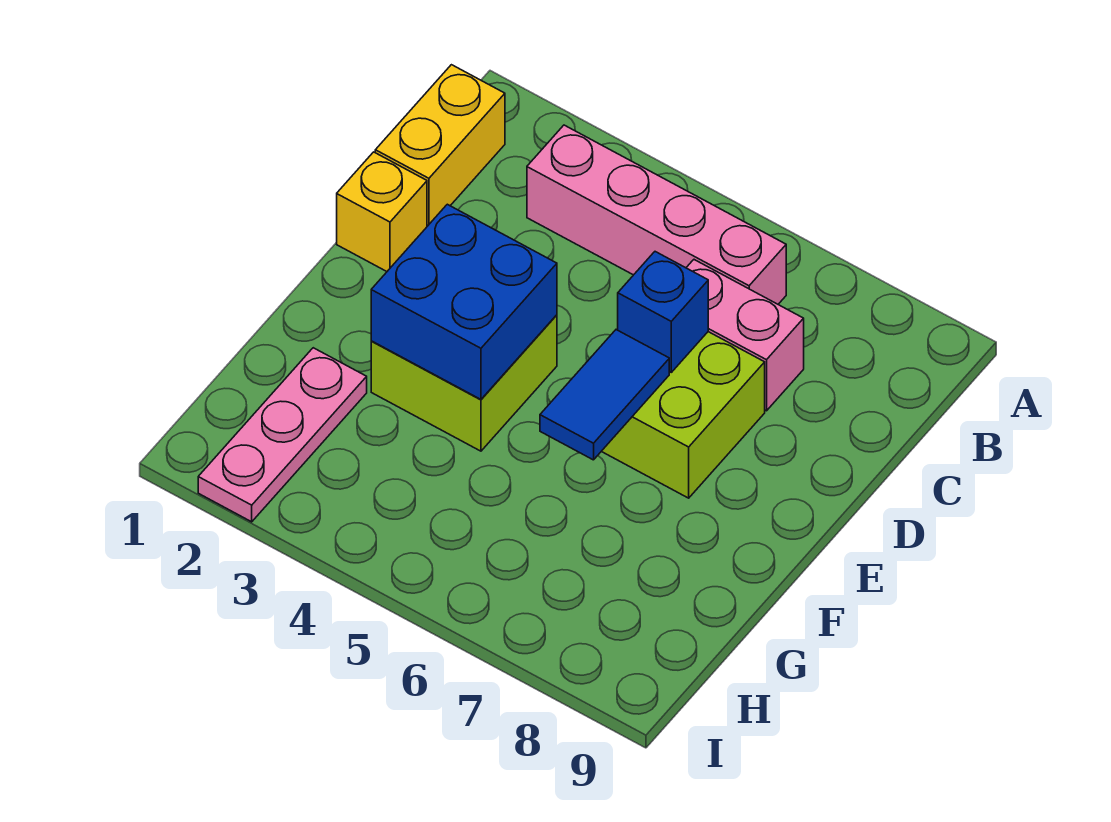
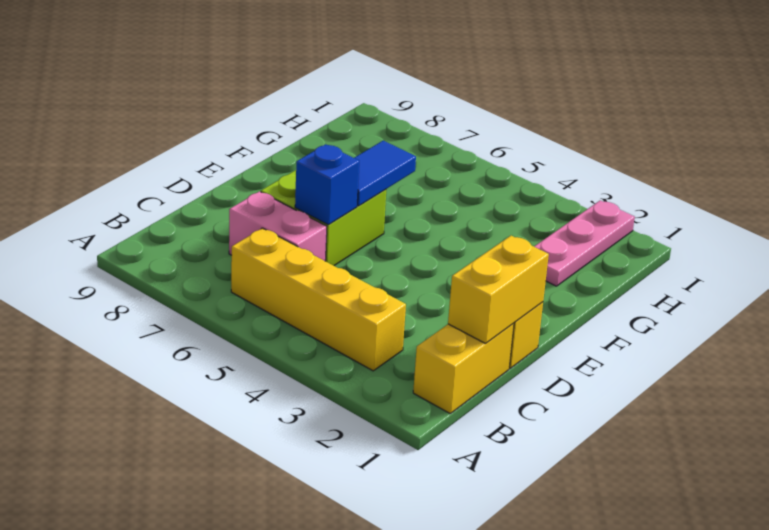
pink brick B3:B6 level 1 -> yellow brick B3:B6 level 1
none -> yellow brick C1:D1 level 2
lime brick E3:F4 level 1 -> none
blue brick E3:F4 level 2 -> none

